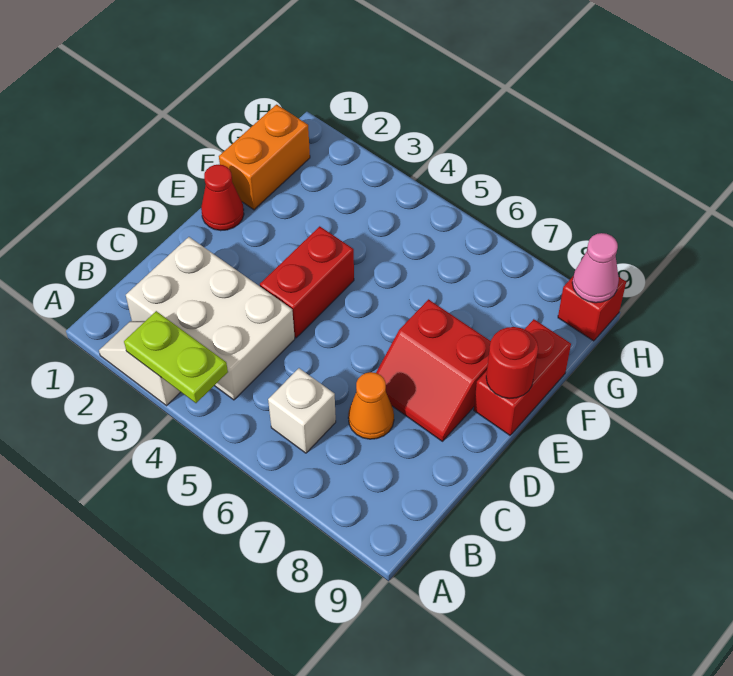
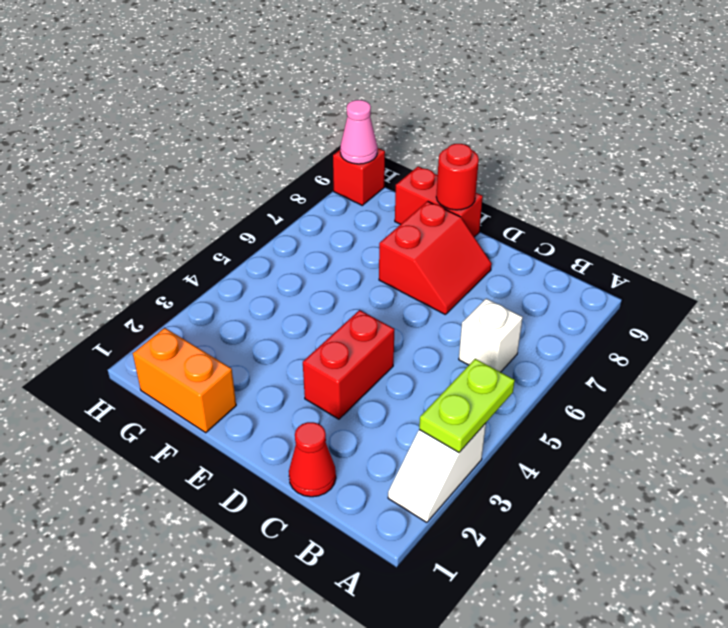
white brick B2:C4 level 1 -> none
orange cone C7 level 1 -> none
red brick D4:E4 level 1 -> red brick D3:D4 level 1
red cone E1 level 1 -> red cone C1 level 1

